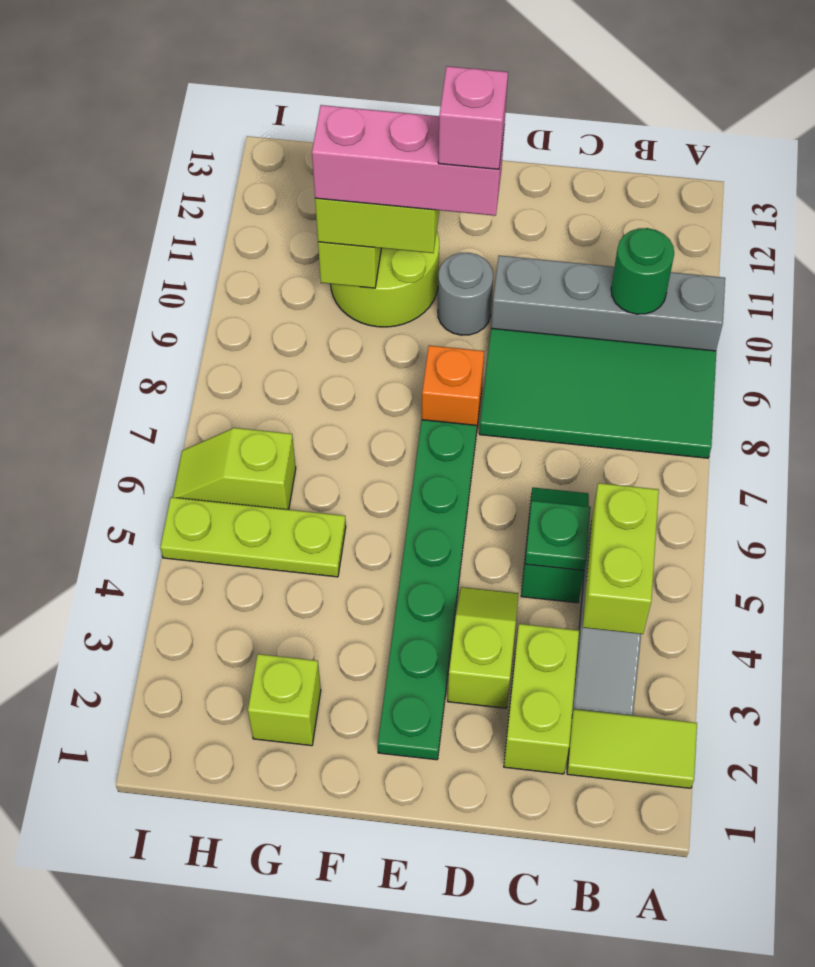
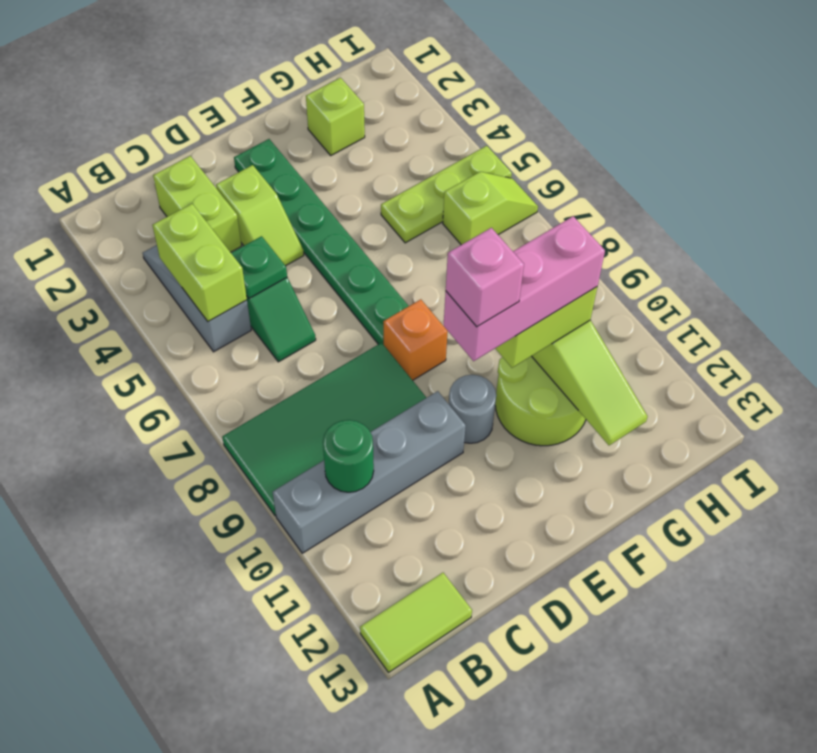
lime tile A2:B2 level 1 -> lime tile A13:B13 level 1

